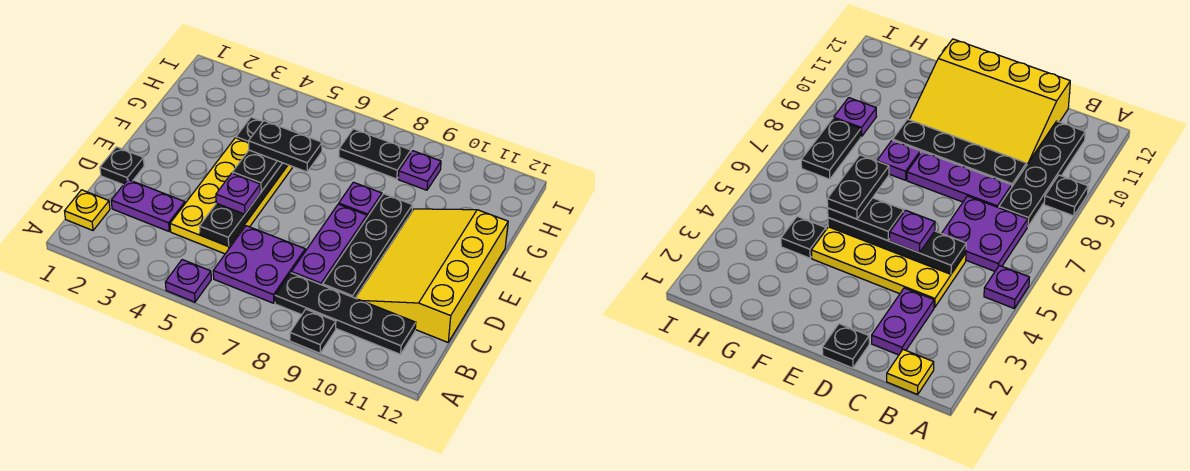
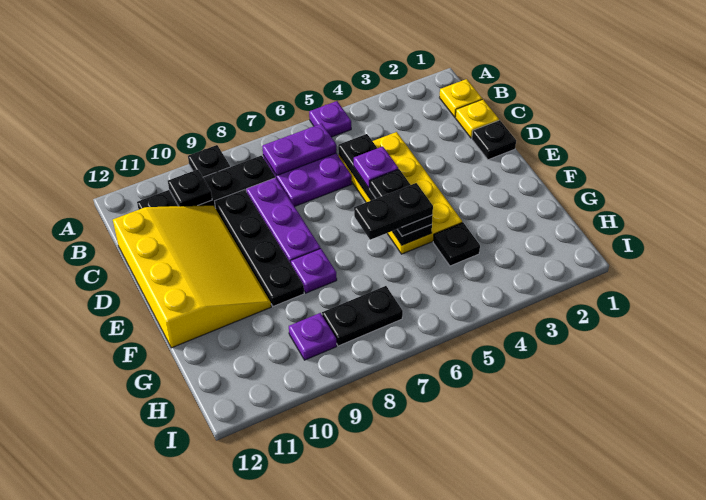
none -> black plate B10 level 2
none -> yellow plate C1 level 1
purple plate C2:C3 level 1 -> purple plate B6:B7 level 2

